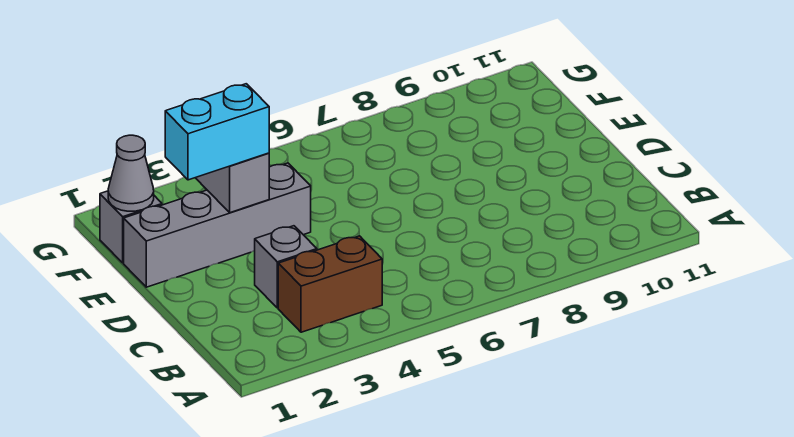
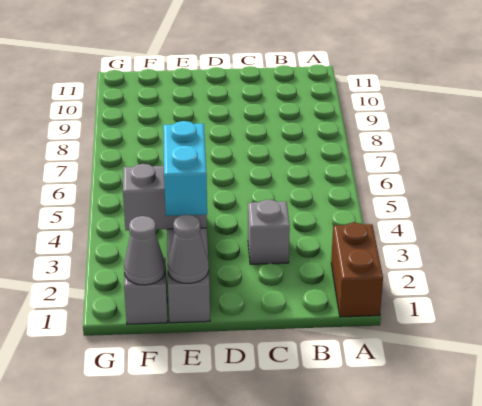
brown brick B3:B4 level 1 -> brown brick A1:A2 level 1
none -> grey cone E1 level 2

